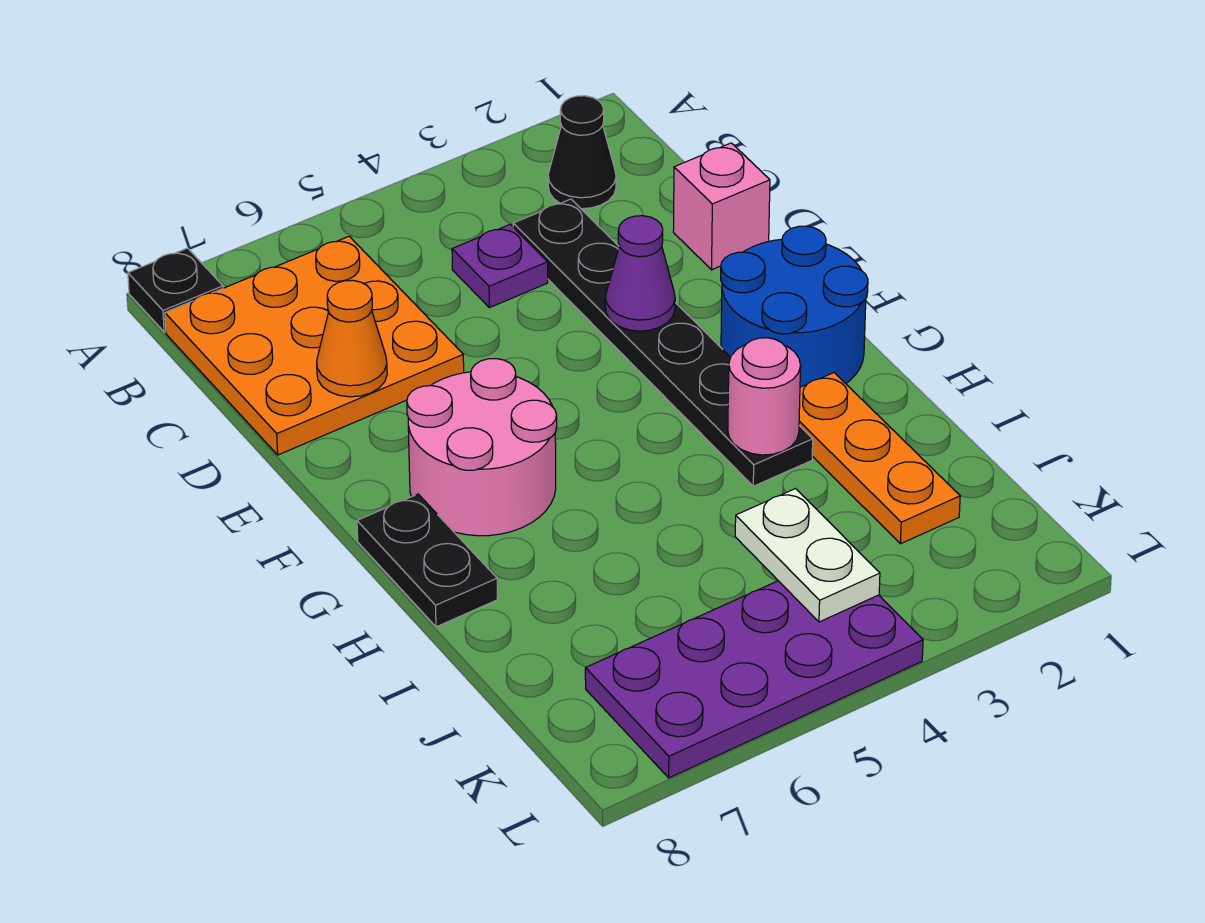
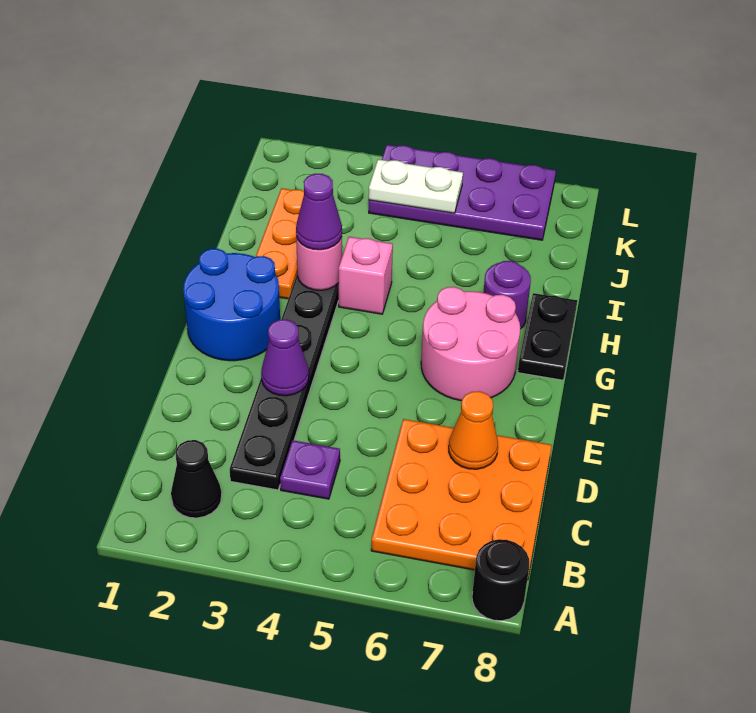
black plate A8 level 1 -> black round brick A8 level 1
pink brick D1 level 1 -> pink brick H4 level 1
none -> purple cone H3 level 3
none -> purple round brick H7 level 1
white plate J4:K4 level 2 -> white plate K4:K5 level 2

